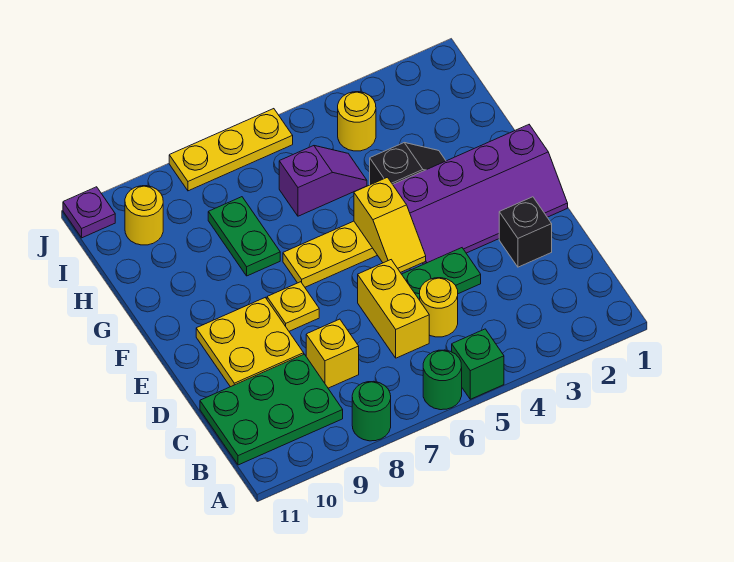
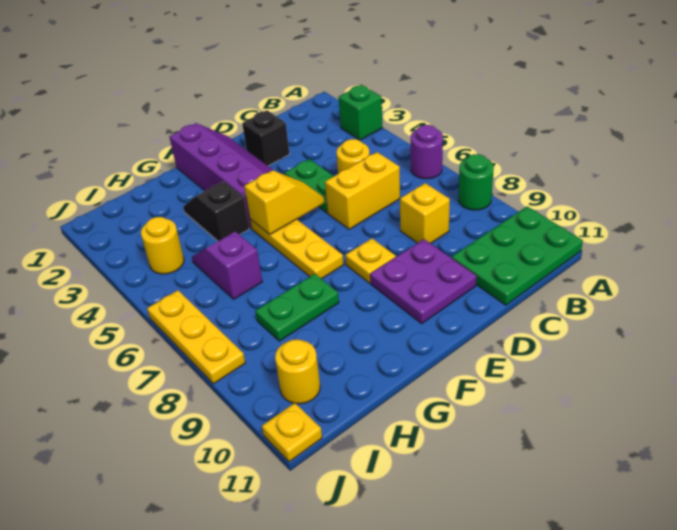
green brick A5 level 1 -> green brick A3 level 1
green round brick A6 level 1 -> purple round brick A6 level 1
green plate B9:C11 level 1 -> green plate A10:C11 level 1
yellow plate D9:E10 level 1 -> purple plate D9:E10 level 1
purple plate J11 level 1 -> yellow plate J11 level 1

